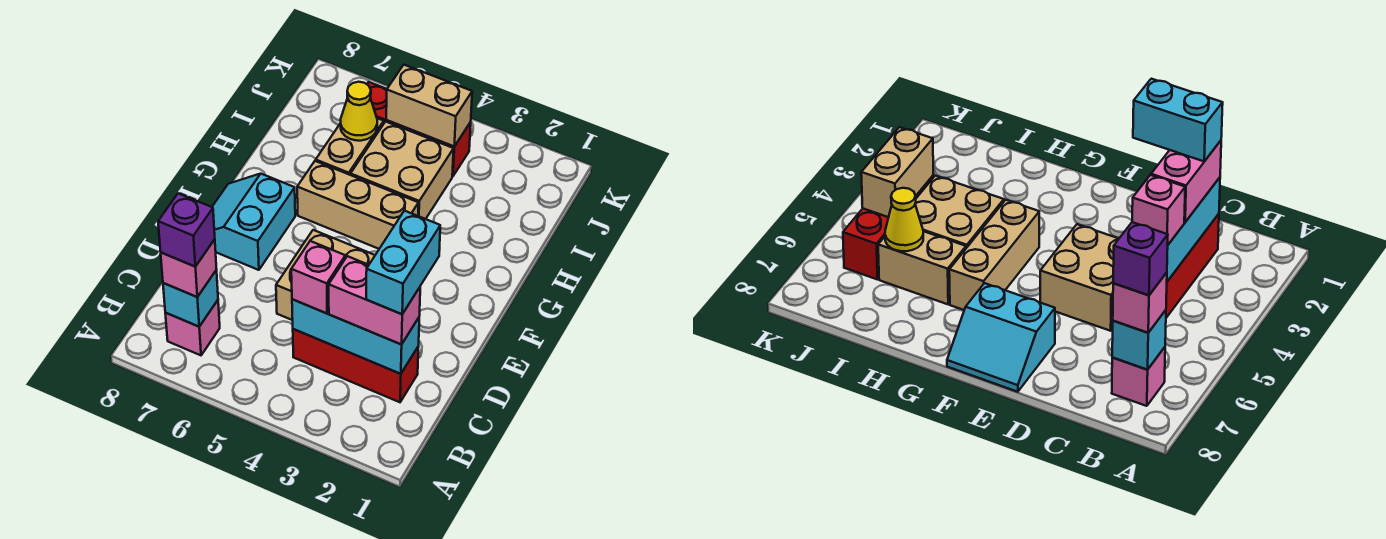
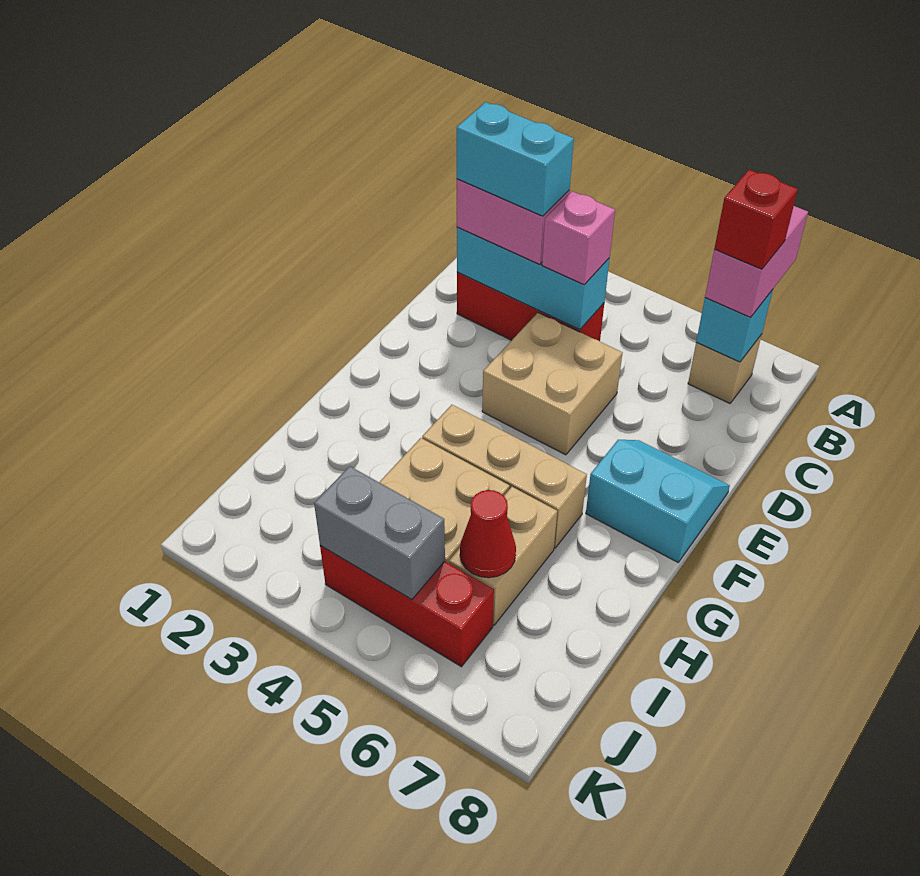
pink brick B7 level 1 -> tan brick B7 level 1
pink brick B7 level 3 -> pink brick A7:B7 level 3
purple brick B7 level 4 -> red brick B7 level 4
cyan brick C2:D2 level 4 -> cyan brick C2:C3 level 4
cyan slope E7:F8 level 1 top 7 -> cyan slope E7:F8 level 1 top F
yellow cone I6 level 2 -> red cone I6 level 2
tan brick J4:J5 level 2 -> grey brick J4:J5 level 2

